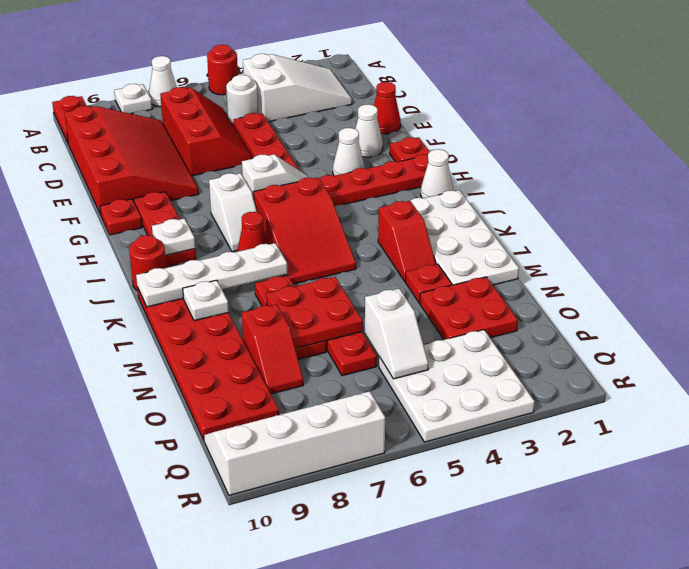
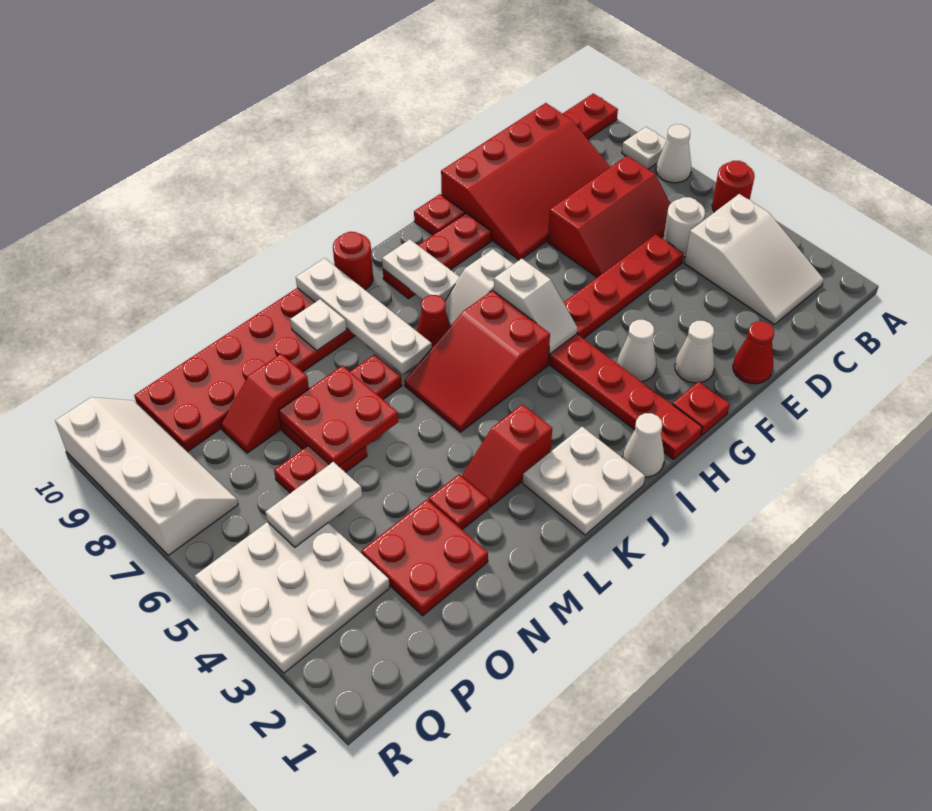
white plate I9 level 2 -> white plate I8:I9 level 2
white plate J1:M2 level 1 -> white plate J1:K2 level 1
white slope O5:P5 level 2 top O -> white plate O5:P5 level 2

